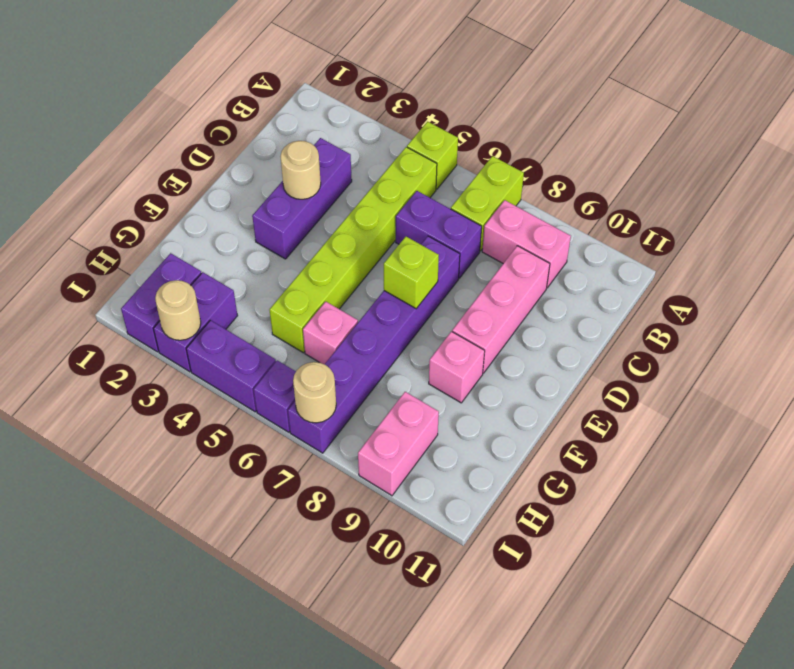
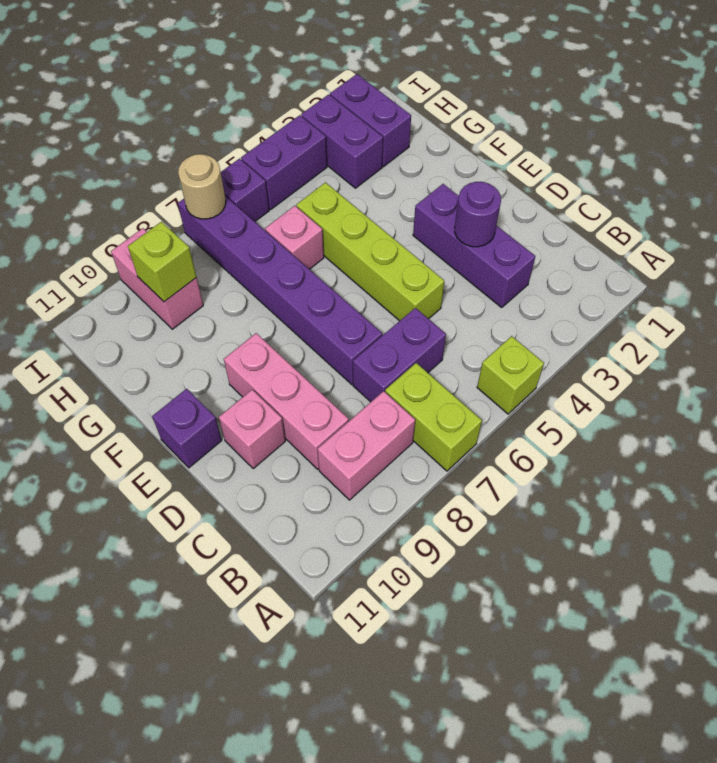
lime brick B5:G5 level 1 -> lime brick D5:G5 level 1
tan round brick D3 level 2 -> purple round brick D3 level 2
lime brick E7 level 2 -> lime brick H9 level 2
none -> purple brick E11 level 1
pink brick F9 level 1 -> pink brick D10 level 1
tan round brick I3 level 2 -> none

